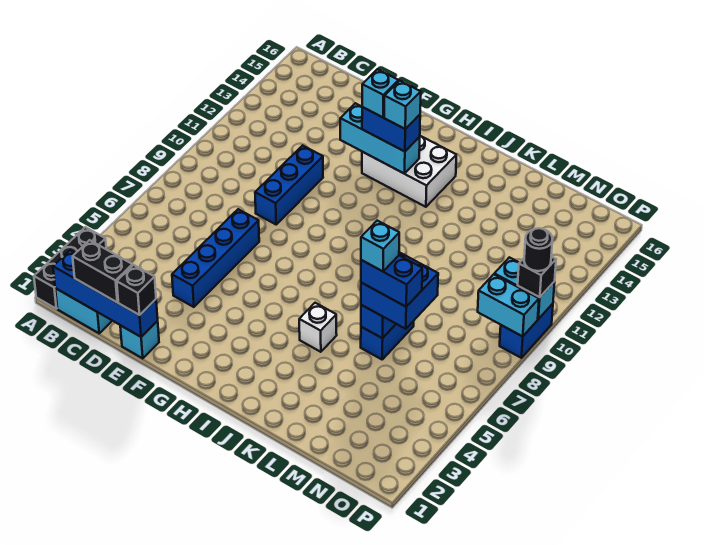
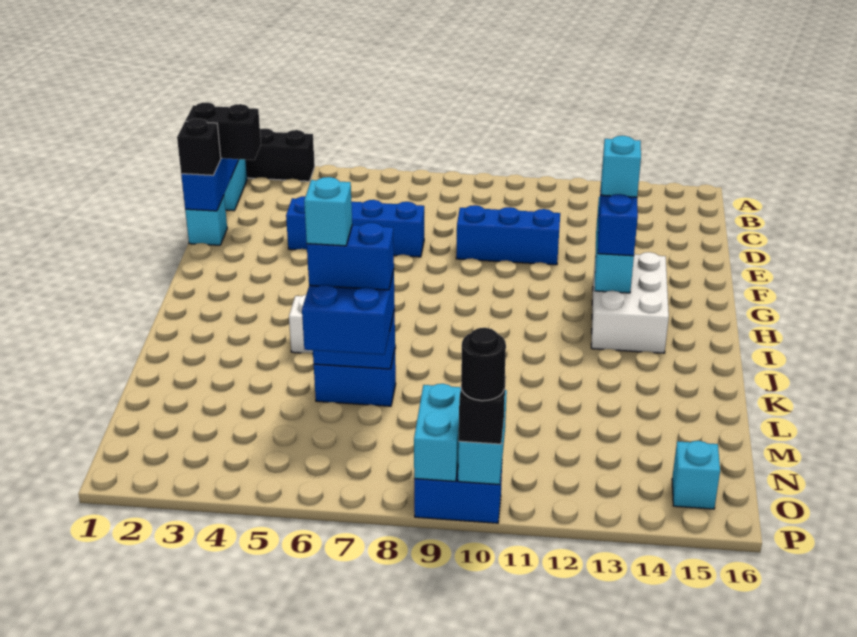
black brick C1:D1 level 3 -> black brick D1:D2 level 3
cyan brick H13 level 4 -> cyan brick O15 level 1
blue brick L6:M6 level 4 -> blue brick L6:L7 level 4

